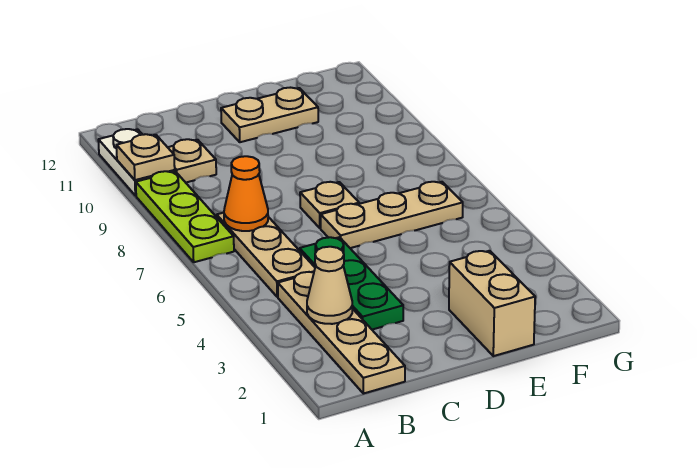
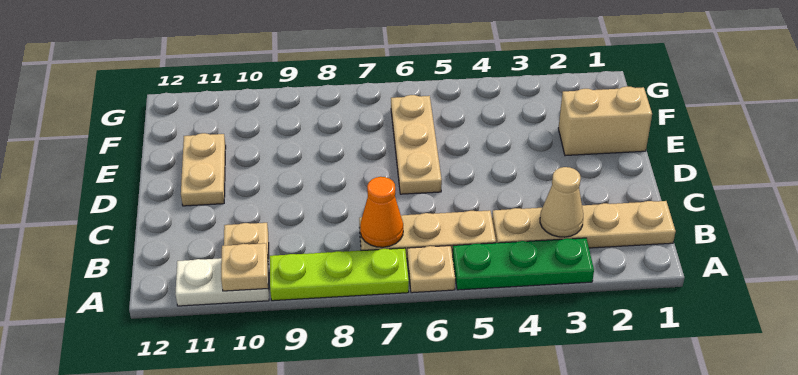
green plate C3:C5 level 1 -> green plate A3:A5 level 1
tan plate D7 level 1 -> tan plate A6 level 1

